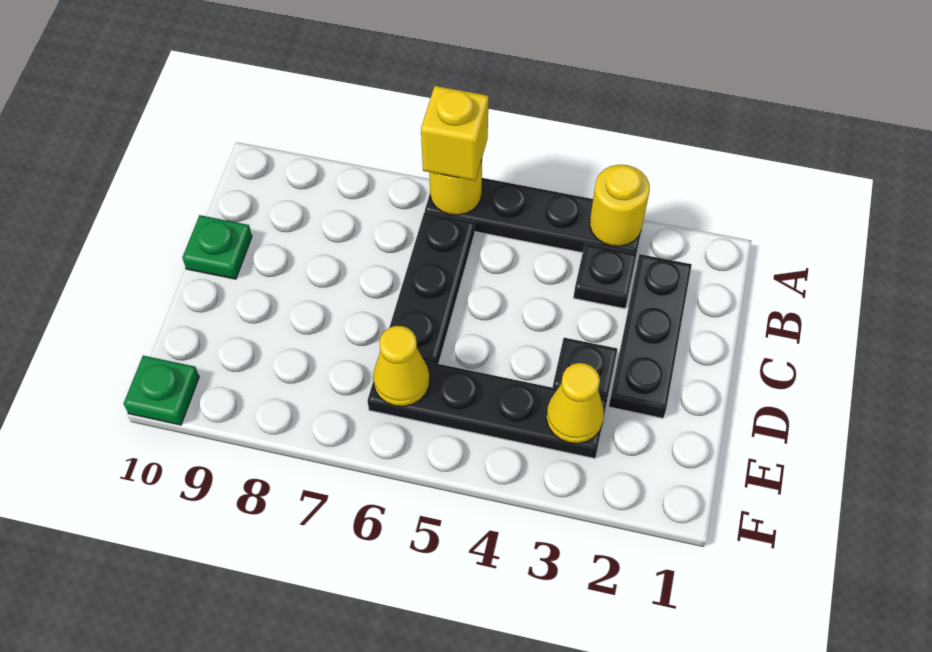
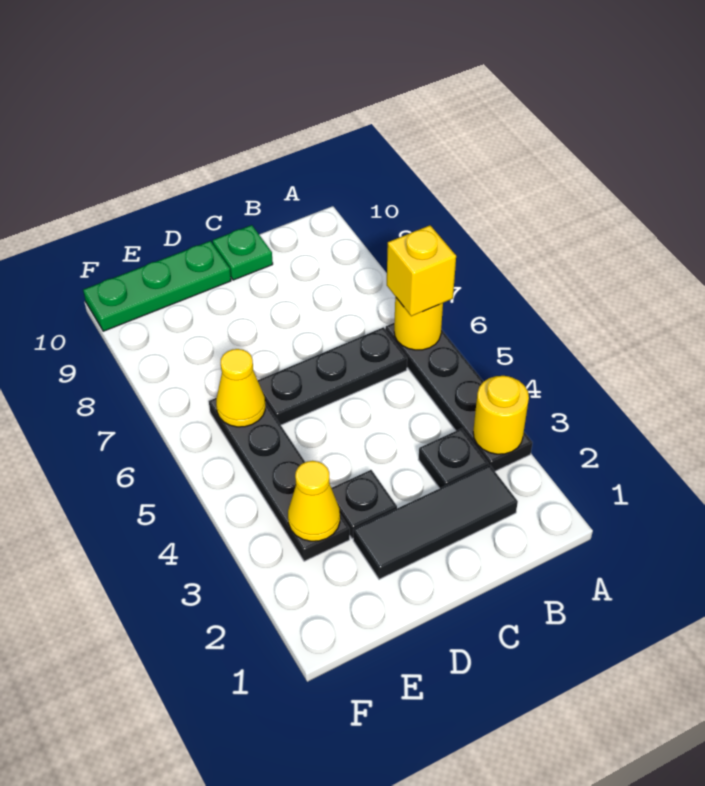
black plate B2:D2 level 1 -> black tile B2:D2 level 1
green plate F10 level 1 -> green plate D10:F10 level 1

